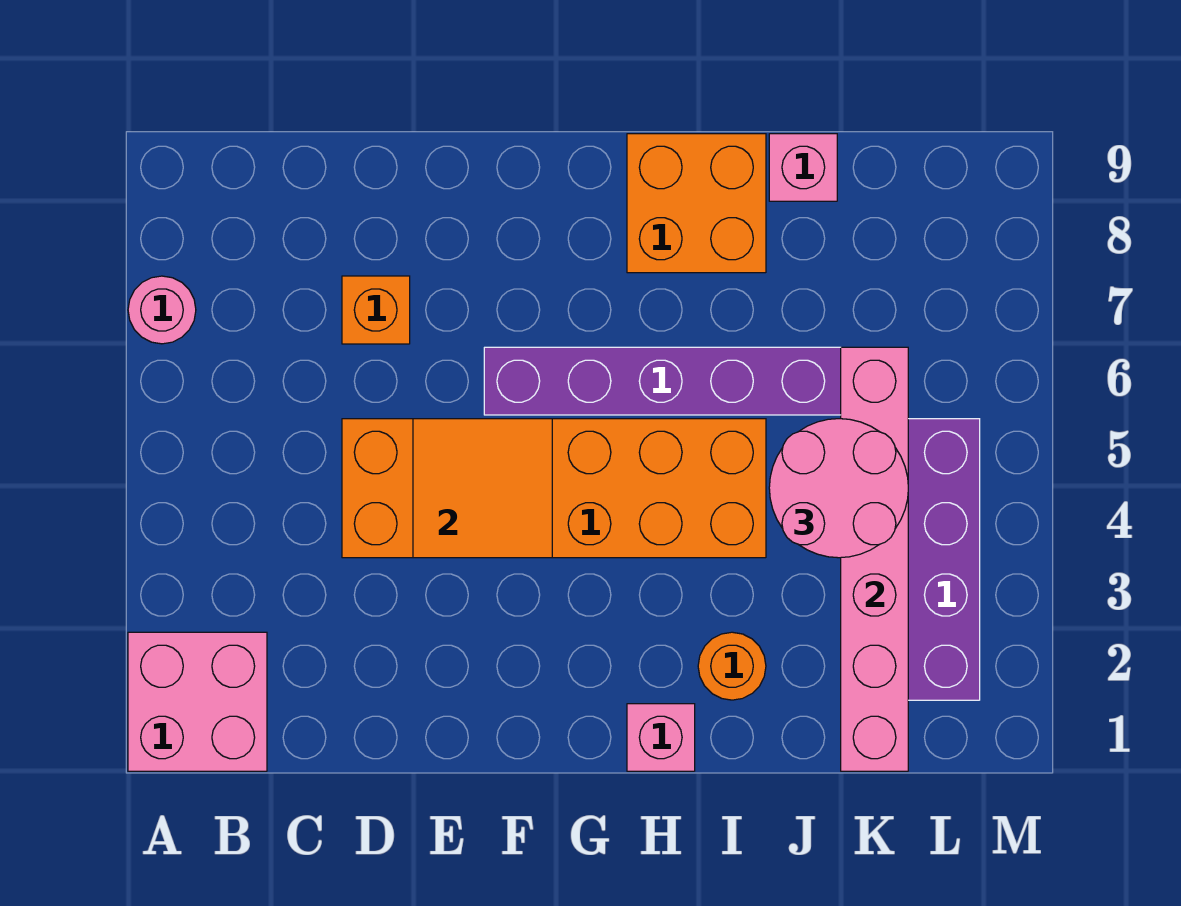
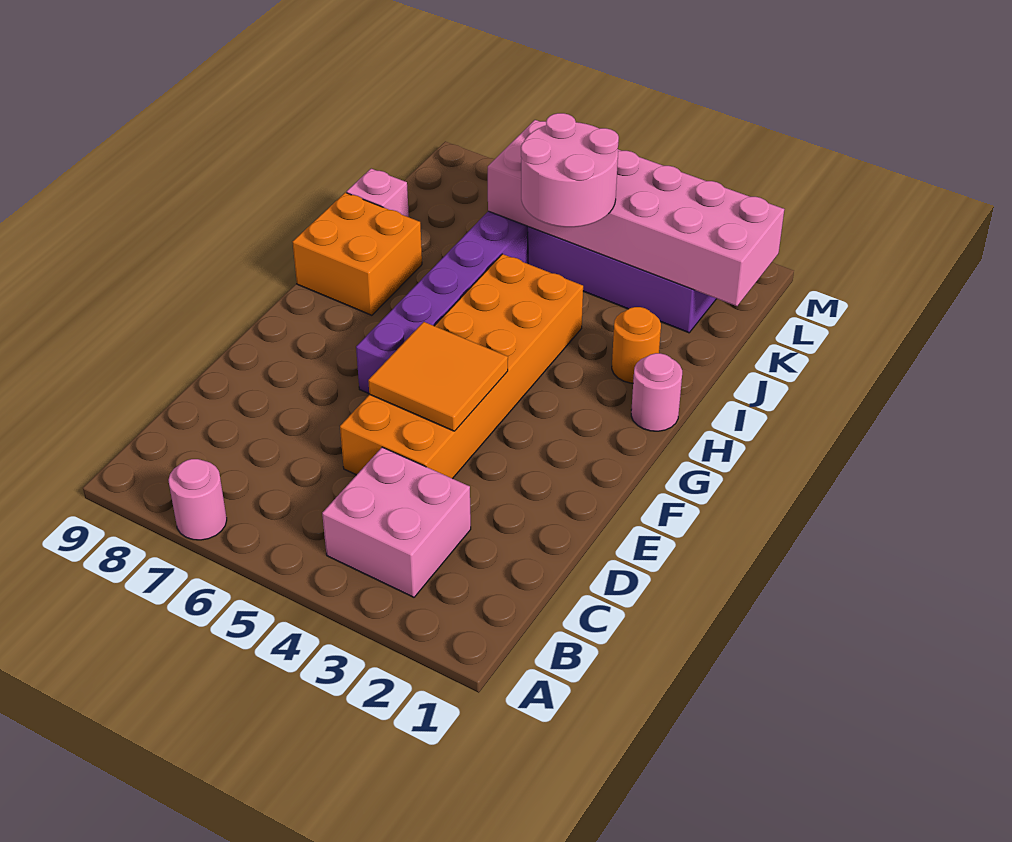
pink brick A1:B2 level 1 -> pink brick B3:C4 level 1
orange brick D7 level 1 -> none
pink brick H1 level 1 -> pink round brick H1 level 1
pink brick K1:K6 level 2 -> pink brick K1:L6 level 2

